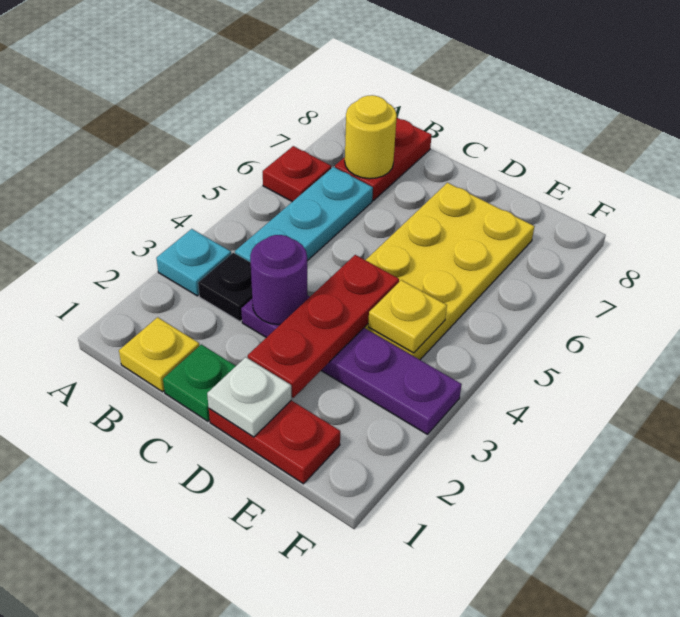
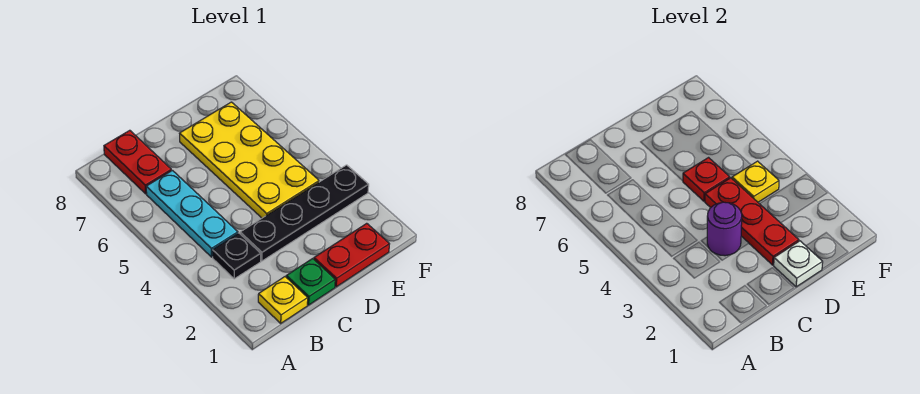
cyan plate A3 level 1 -> none
red plate A6 level 1 -> red plate D5 level 2
yellow round brick B7 level 2 -> none
purple plate C3:F3 level 1 -> black plate C3:F3 level 1

